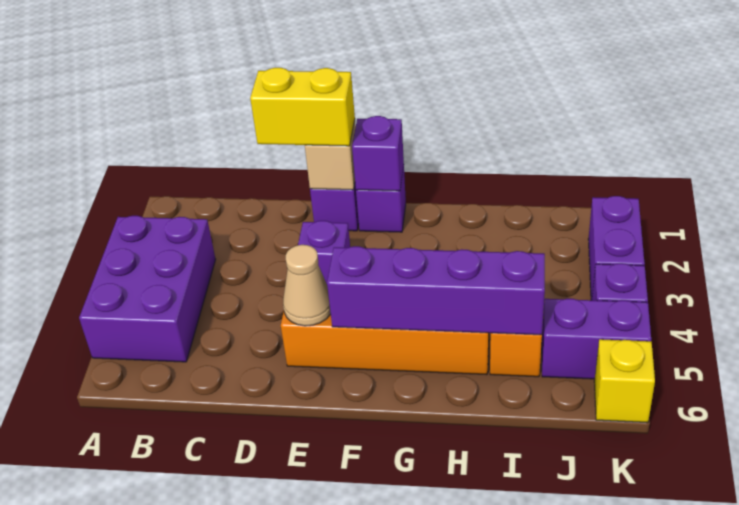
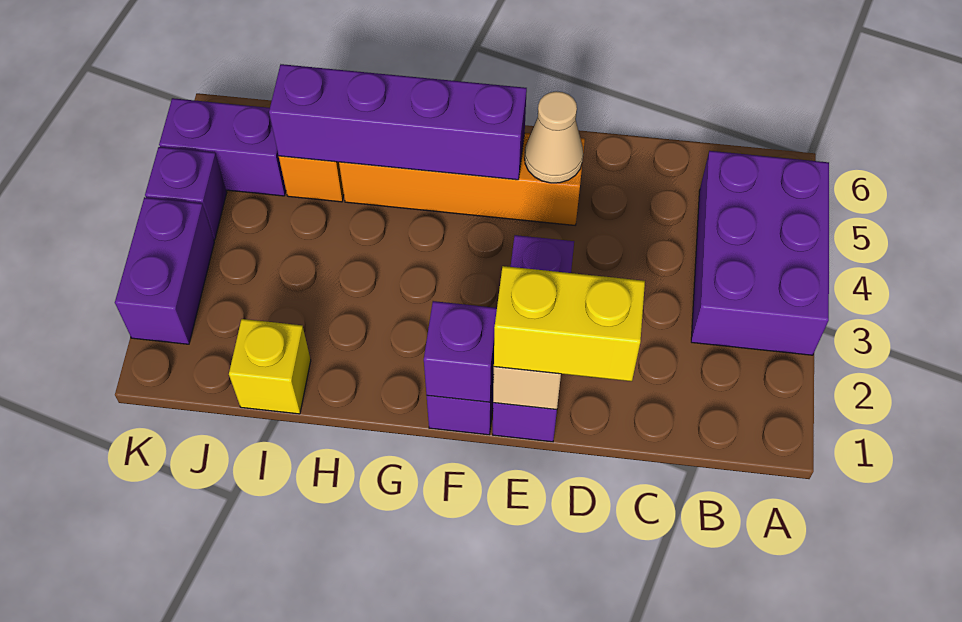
yellow brick K6 level 1 -> yellow brick I1 level 1

